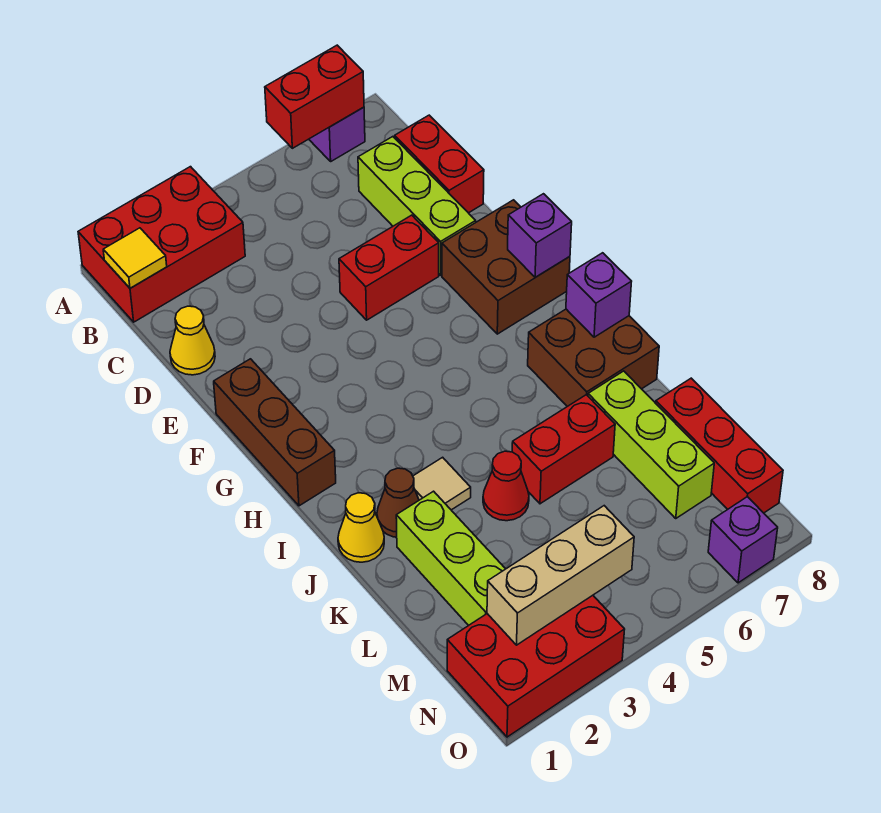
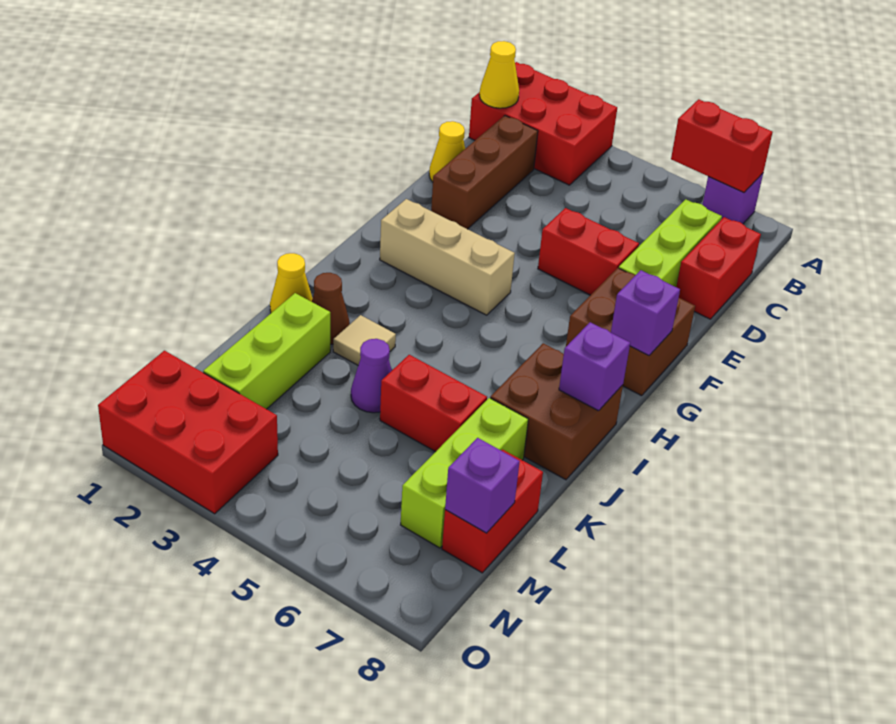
yellow tile B1 level 2 -> yellow cone B1 level 2
brown brick F1:H1 level 1 -> brown brick C2:E2 level 1
red cone K4 level 1 -> purple cone K4 level 1
red brick L8:N8 level 1 -> red brick L8:M8 level 1
tan brick N2:N4 level 2 -> tan brick G2:G4 level 1
purple brick O7 level 1 -> purple brick M8 level 2

